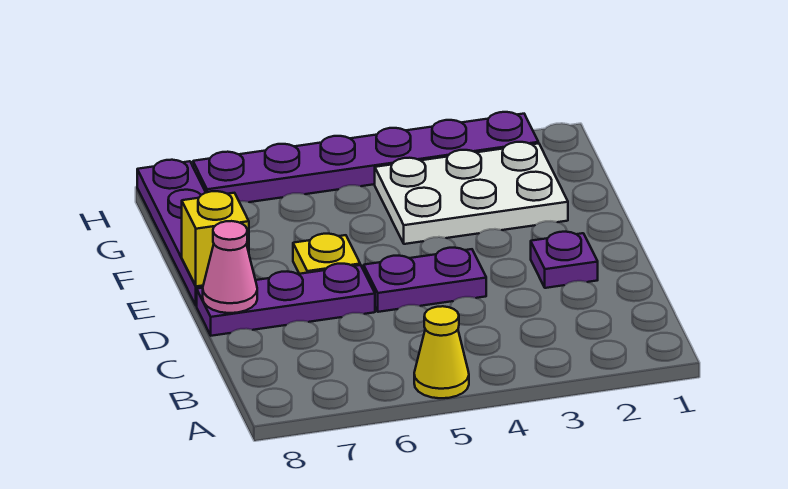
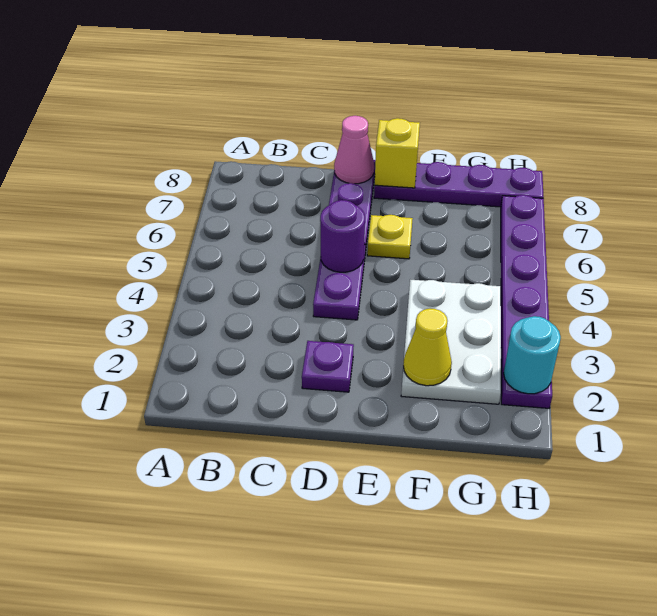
yellow cone A5 level 1 -> yellow cone F2 level 2
none -> purple round brick D5 level 2
none -> cyan round brick H2 level 2

